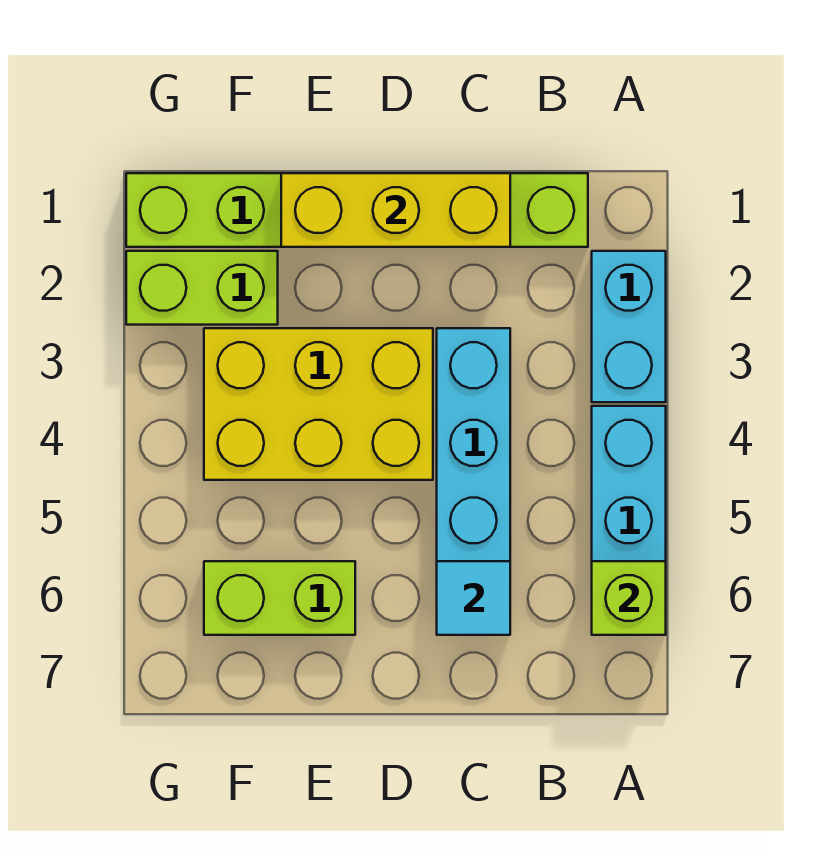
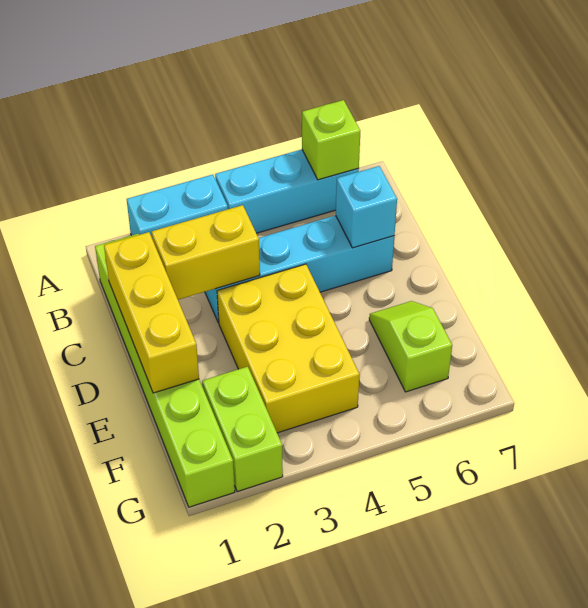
none -> yellow brick C2:C3 level 2
cyan tile C6 level 2 -> cyan brick C6 level 2
lime brick E6:F6 level 1 -> lime slope E6:F6 level 1 top F

